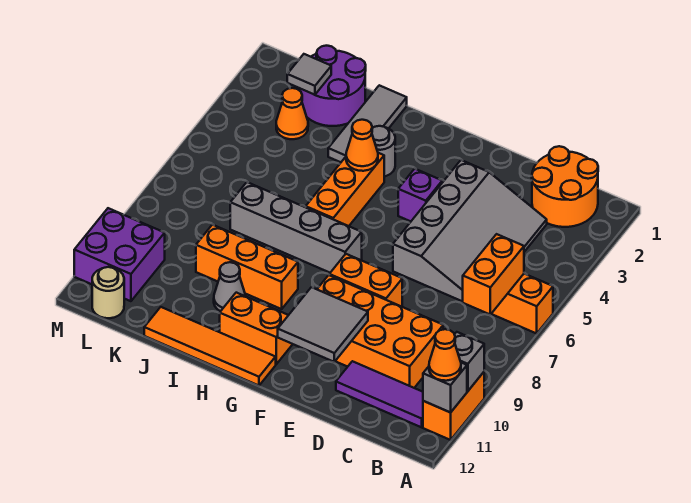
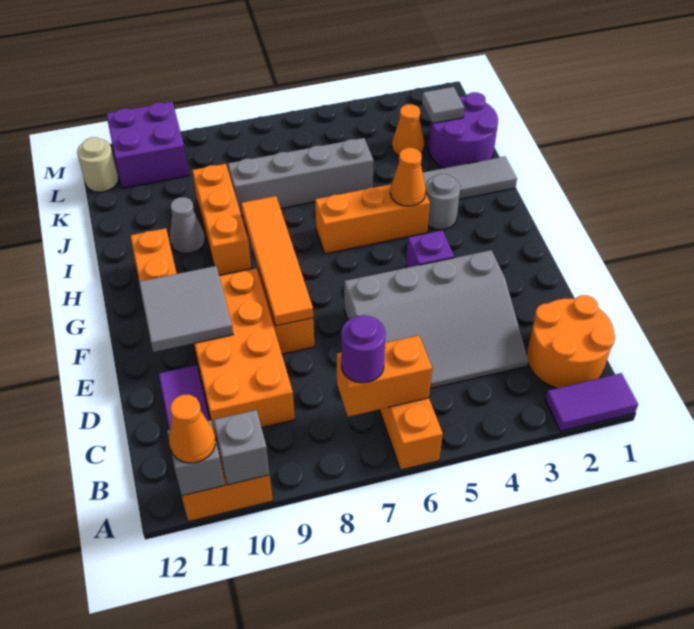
none -> purple tile A1:A2 level 1
none -> purple round brick B7 level 3
grey brick G7:J7 level 1 -> grey brick J5:J8 level 1
orange tile G12:J12 level 1 -> orange tile E8:H8 level 2

